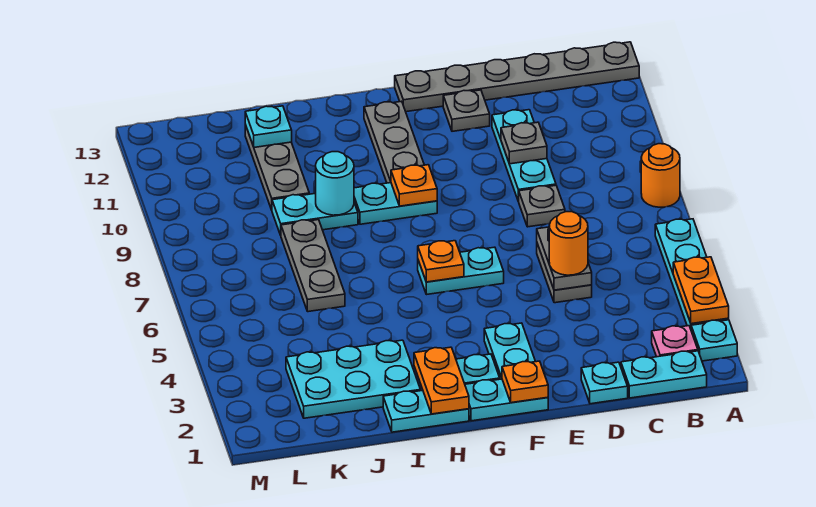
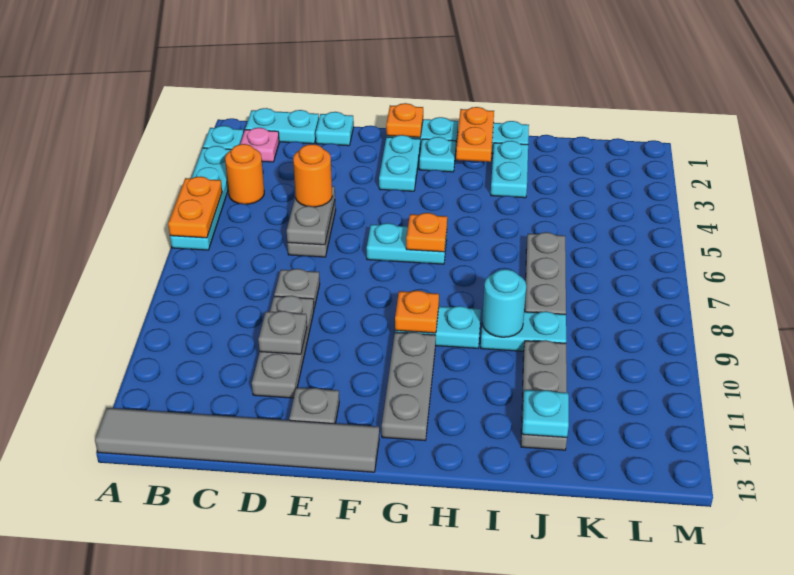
orange plate A3:A4 level 2 -> orange plate A5:A6 level 2
orange round brick A8 level 1 -> orange round brick B4 level 1
grey plate A13:F13 level 1 -> grey tile A13:F13 level 1
cyan plate D9:D11 level 1 -> grey plate D9:D11 level 1
cyan plate I2:K3 level 1 -> cyan plate I2:I3 level 1

